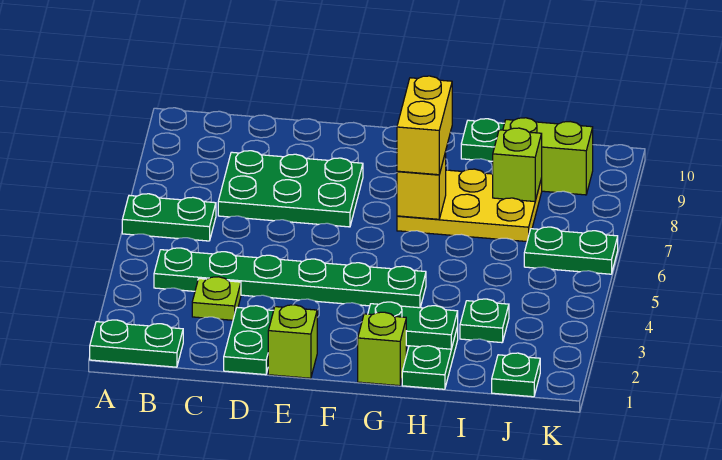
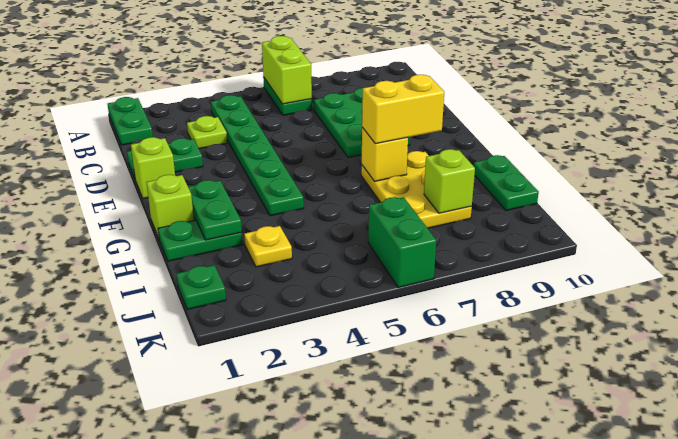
green plate I3 level 1 -> yellow plate I3 level 1
lime brick I9:J9 level 1 -> lime brick A6:B6 level 2
green plate J6:K6 level 1 -> green brick J6:K6 level 1

